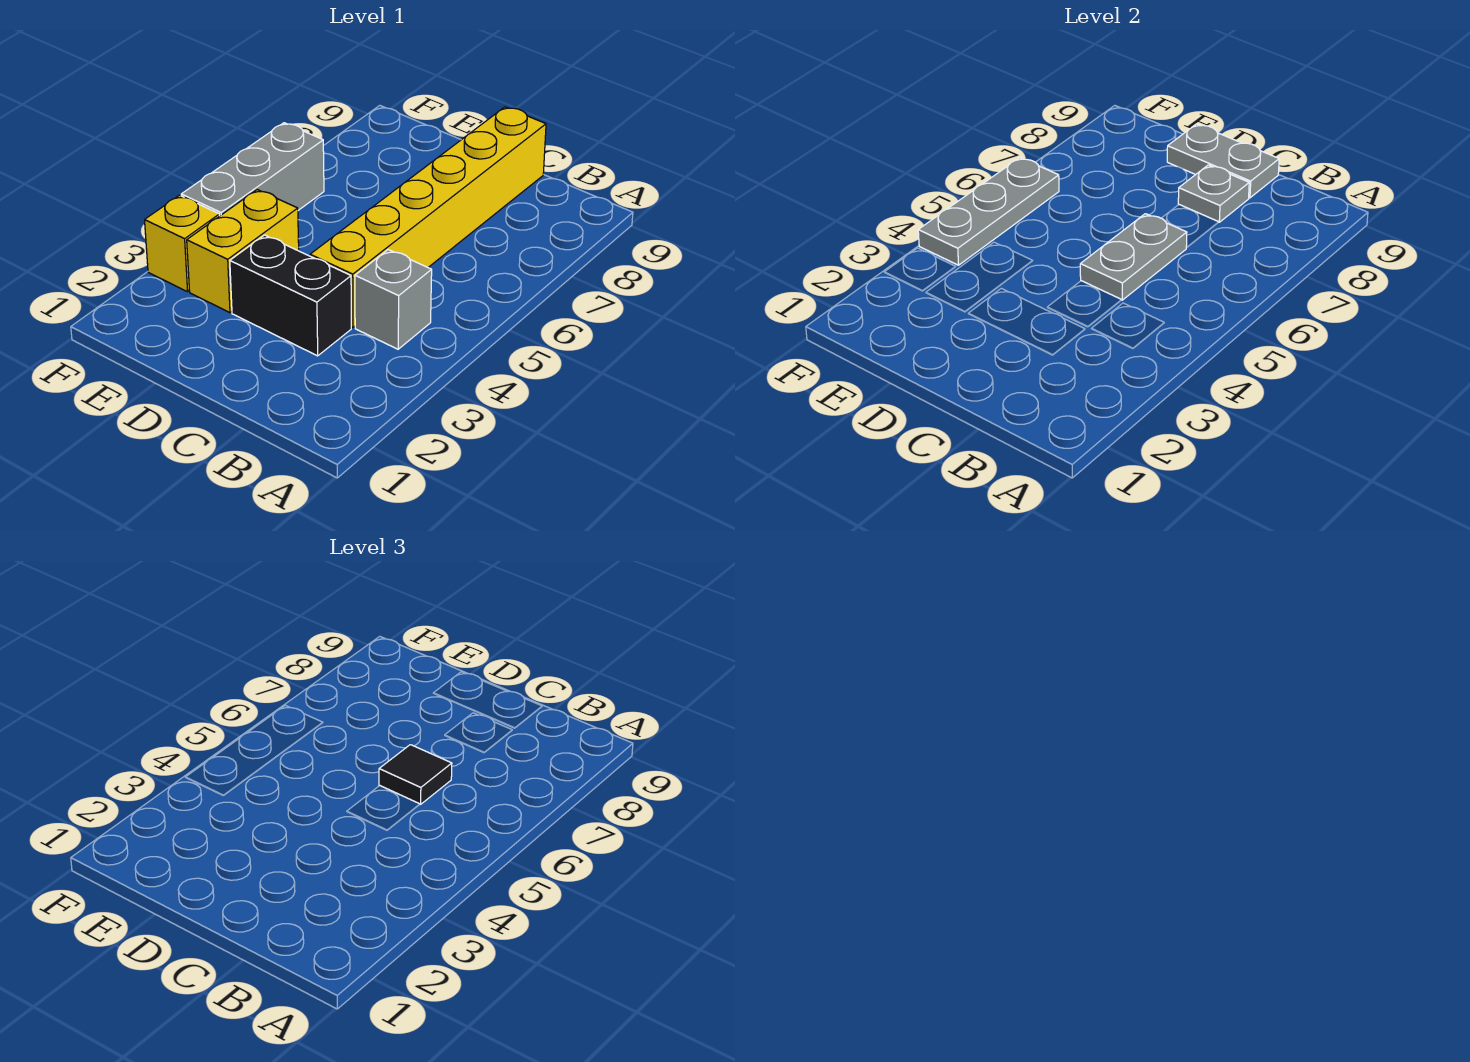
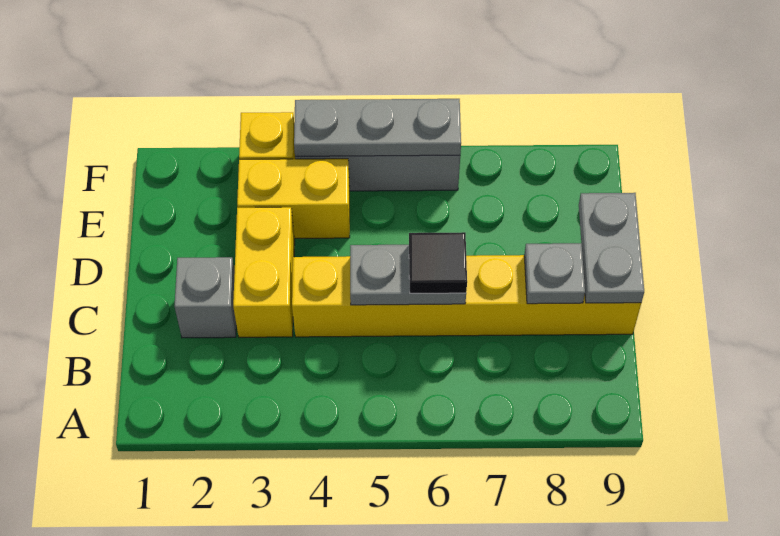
grey brick B4 level 1 -> grey brick C2 level 1
black brick C3:D3 level 1 -> yellow brick C3:D3 level 1

